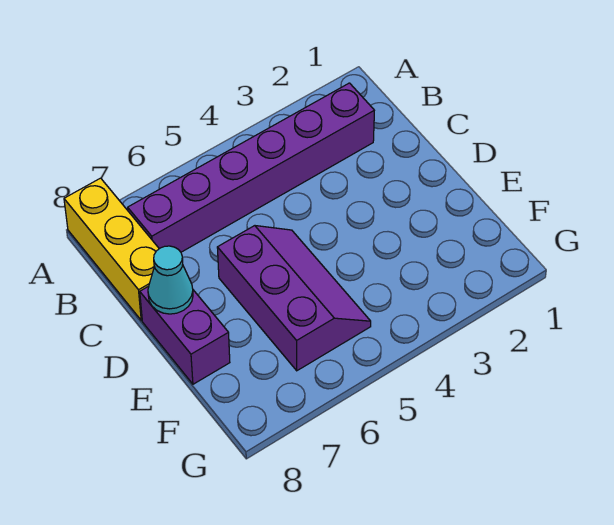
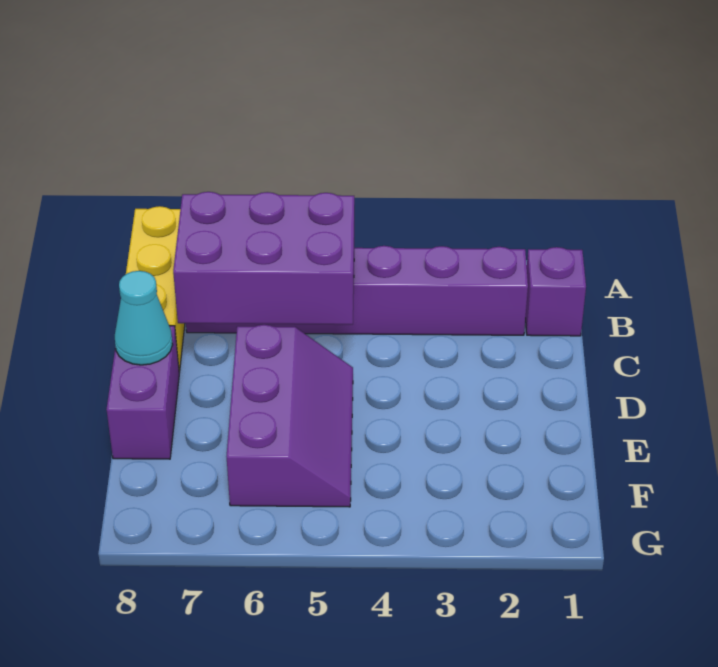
none -> purple brick B1 level 1
none -> purple brick B5:C7 level 2

